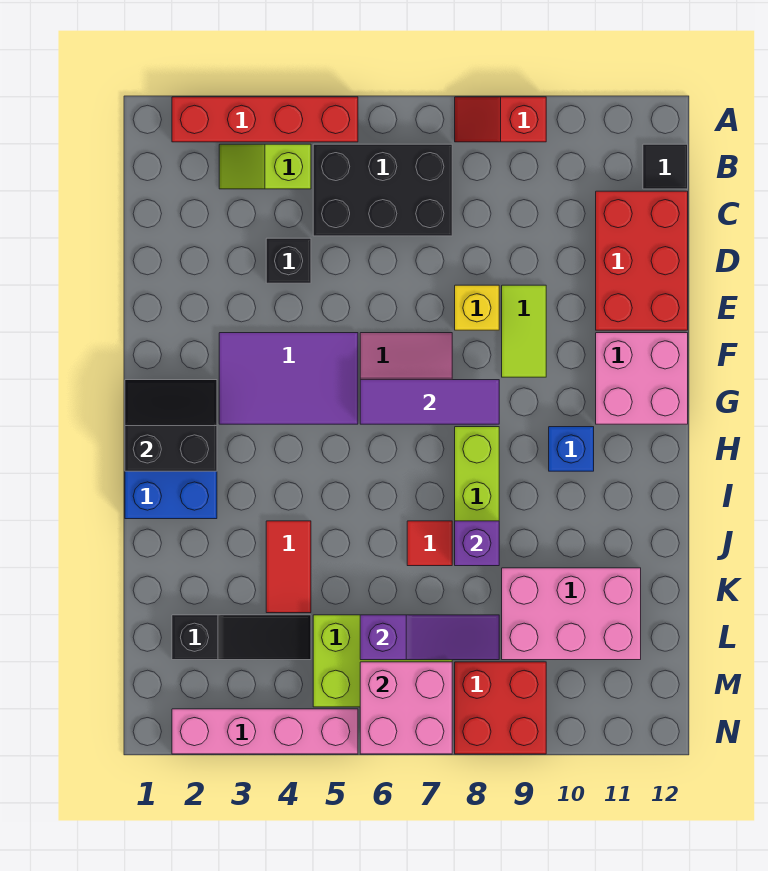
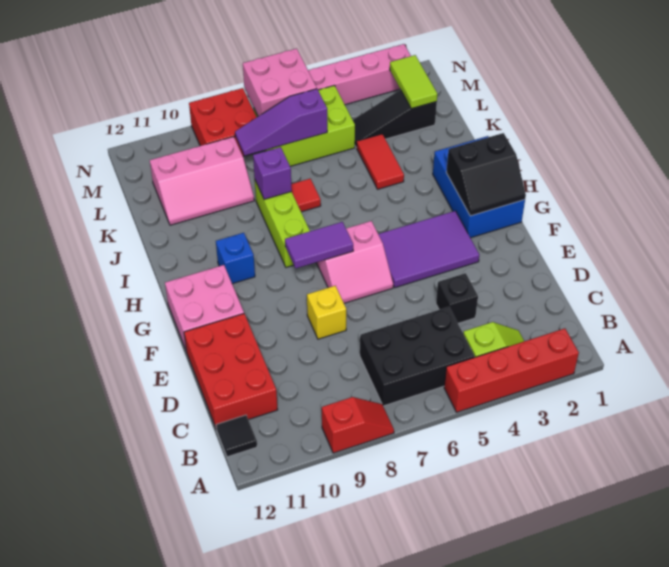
lime tile E9:F9 level 1 -> lime tile L2:M2 level 2
purple tile G6:G8 level 2 -> purple tile G7:G8 level 2
pink brick K9:L11 level 1 -> pink slope K9:L11 level 1 top L

